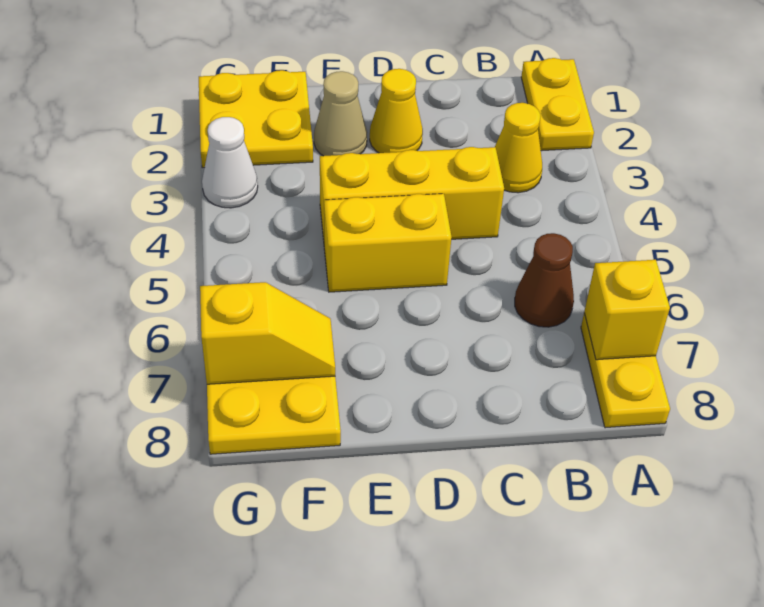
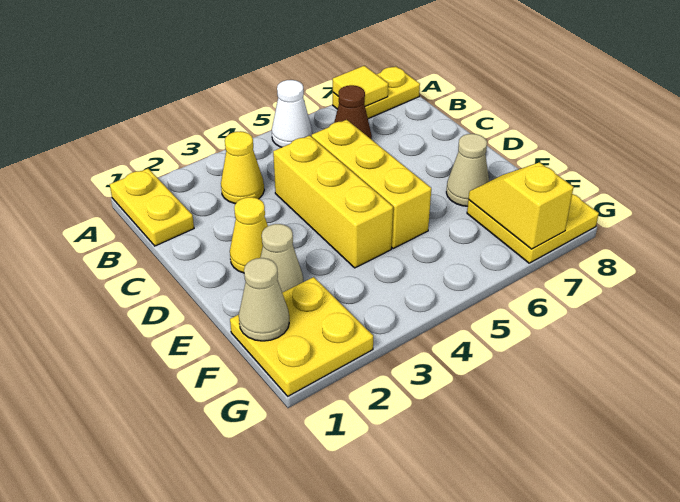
yellow plate A1:A2 level 1 -> yellow plate A1:B1 level 1
yellow brick A7 level 2 -> yellow tile A7 level 2
yellow brick D5:E5 level 1 -> yellow brick C5:E5 level 1
none -> tan cone E7 level 1
none -> tan cone F1 level 2
white cone G3 level 1 -> white cone A5 level 1

